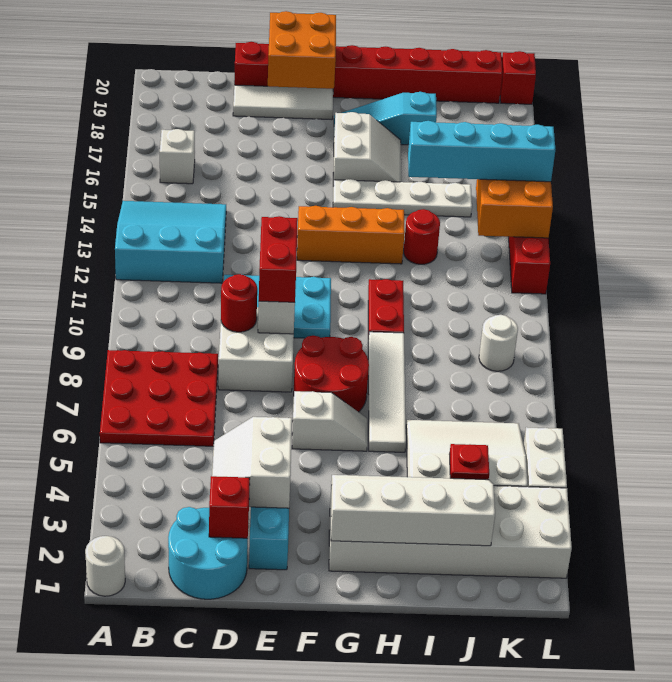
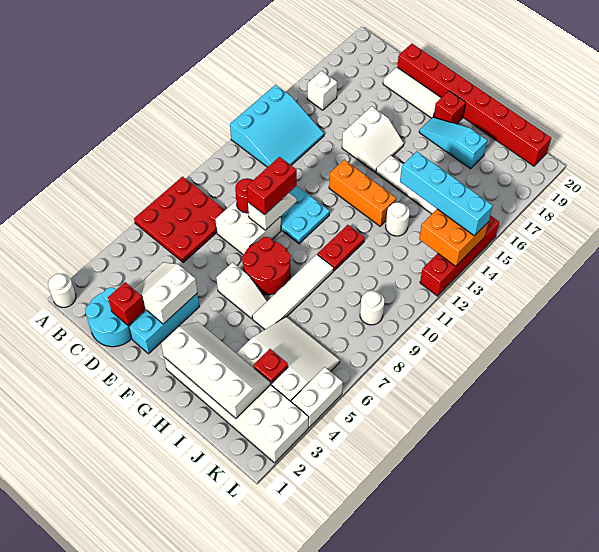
cyan slope A12:C14 level 1 top 12 -> cyan slope A12:C14 level 1 top A
orange brick E19:F20 level 2 -> none
white slope G16:H17 level 1 top G -> white slope E15:F16 level 1 top E
red round brick I13 level 1 -> white round brick I13 level 1
red brick L20 level 1 -> red brick G19 level 1

